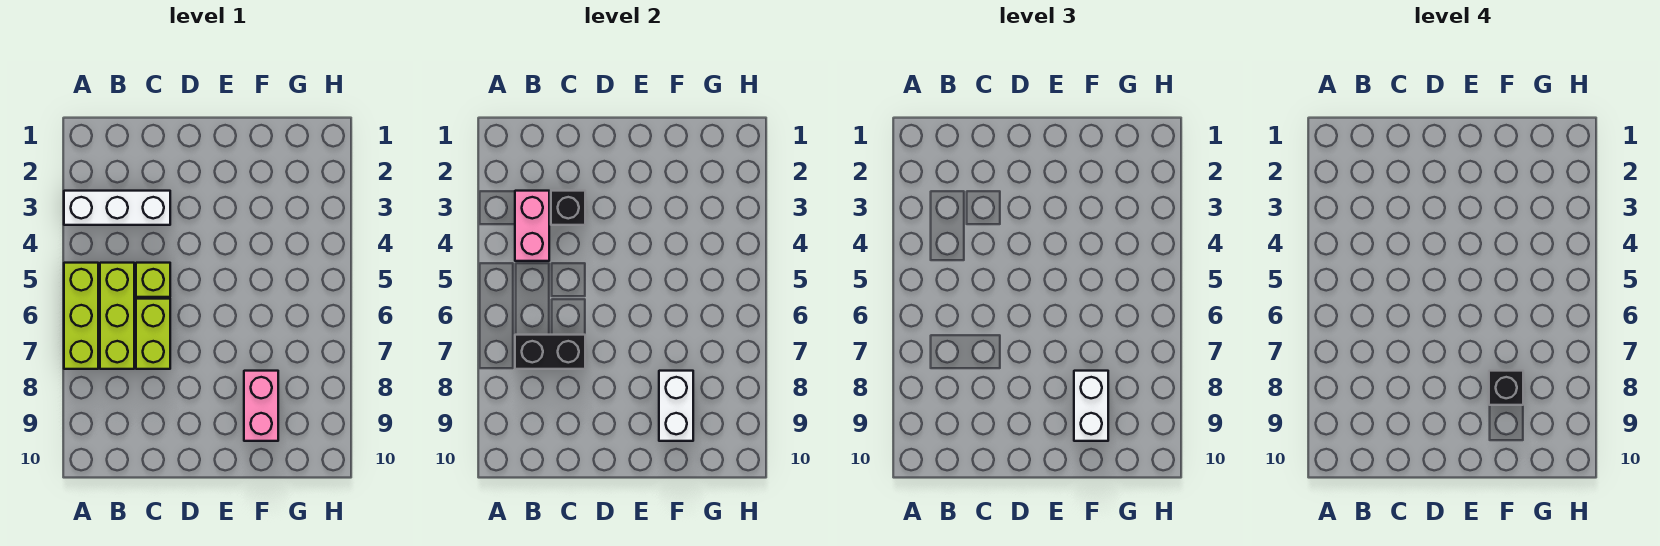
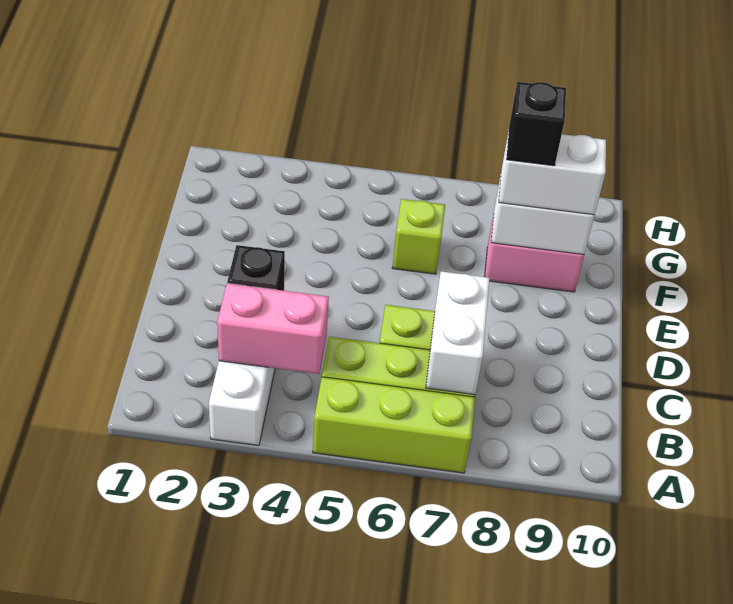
black brick B7:C7 level 2 -> white brick B7:C7 level 2
lime brick C5 level 1 -> lime brick F6 level 1

